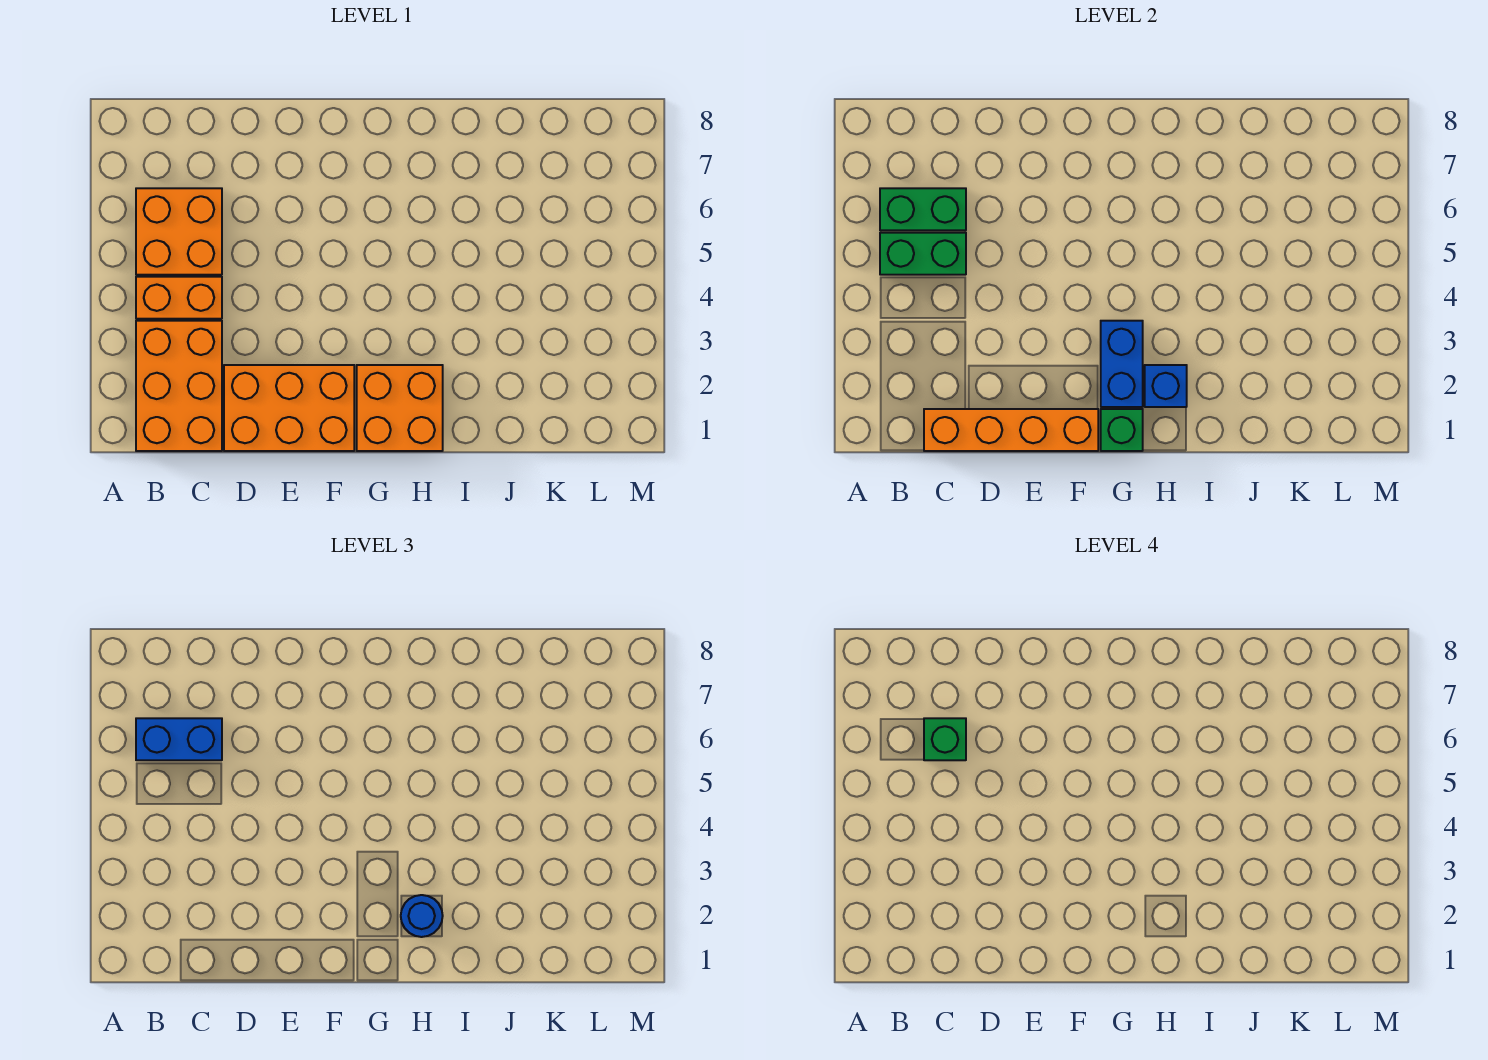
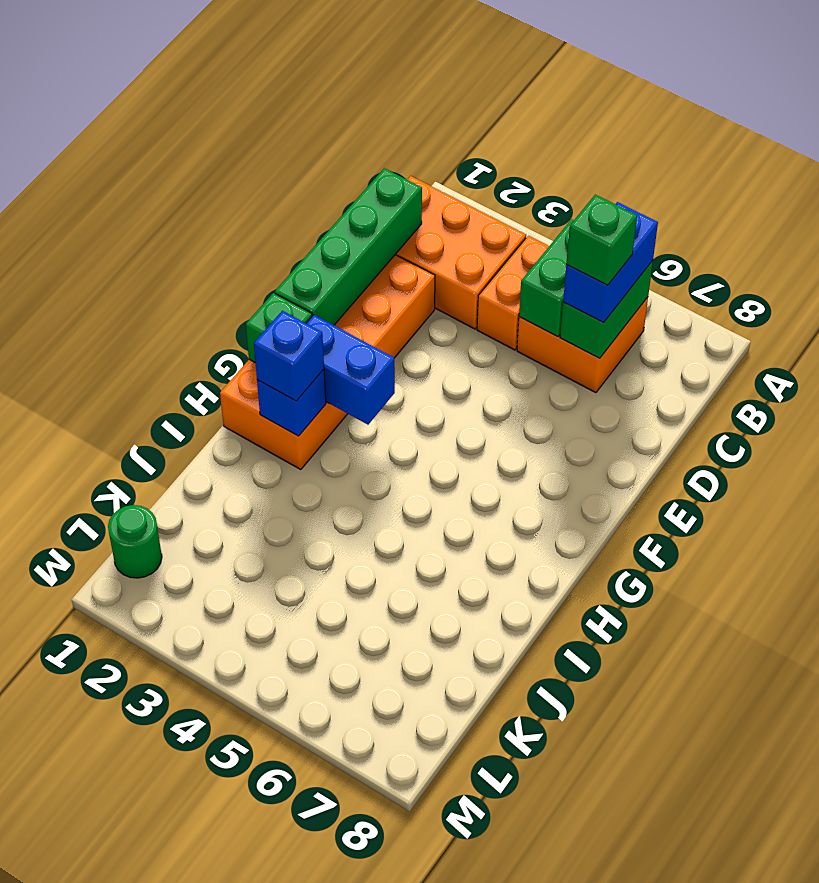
orange brick C1:F1 level 2 -> green brick C1:F1 level 2
blue round brick H2 level 3 -> blue brick H2 level 3
none -> green round brick L1 level 1

